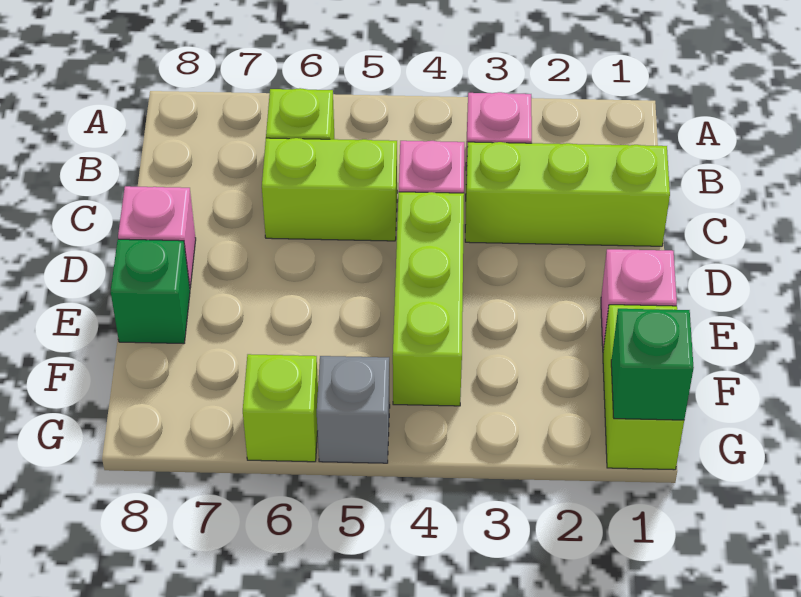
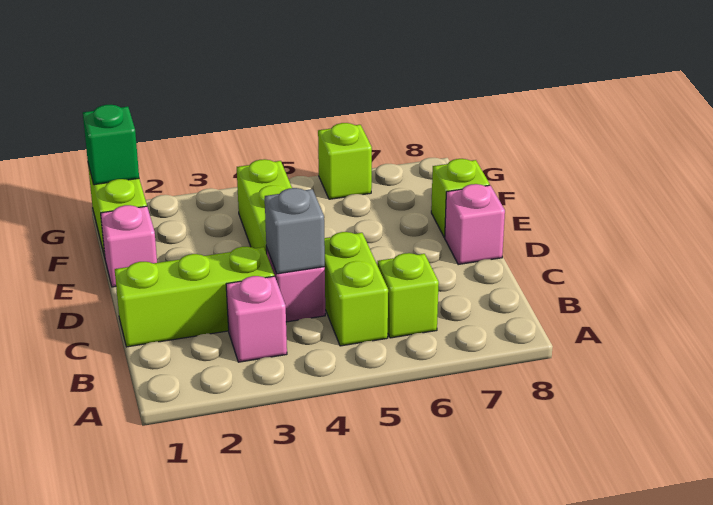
lime brick C5:C6 level 1 -> lime brick B5:C5 level 1
green brick E8 level 1 -> lime brick E8 level 1
grey brick G5 level 1 -> grey brick C4 level 2

